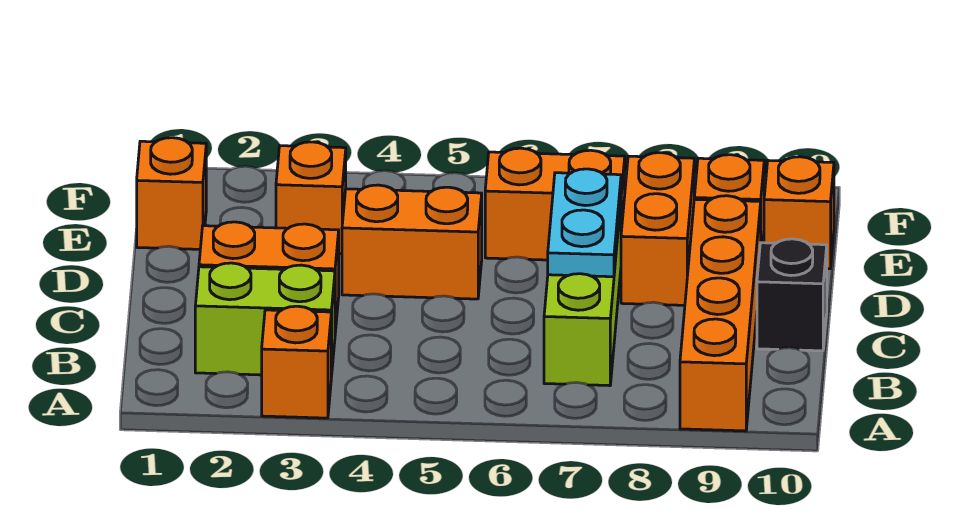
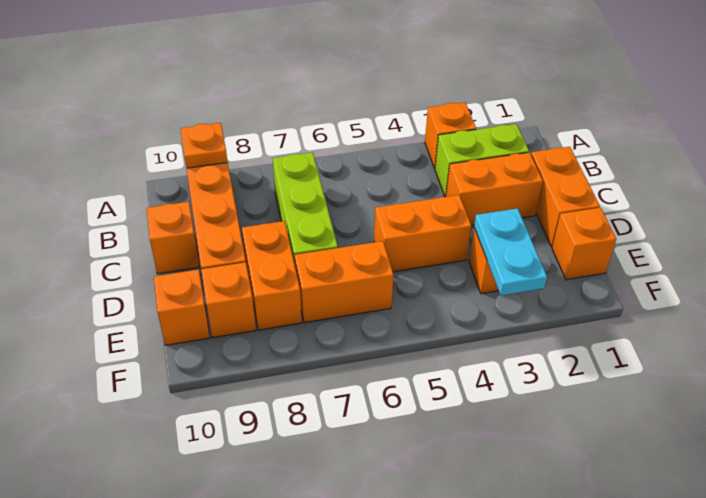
none -> orange plate A9 level 2
none -> orange brick C1:D1 level 1
cyan plate C7:D7 level 2 -> cyan plate E3:F3 level 2
black brick C10 level 1 -> orange brick C10 level 1

